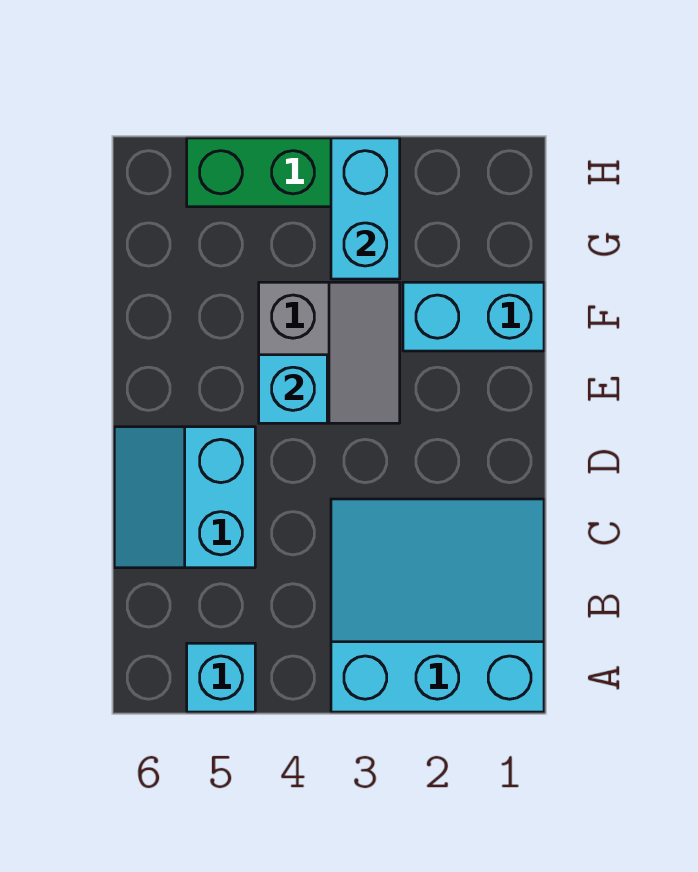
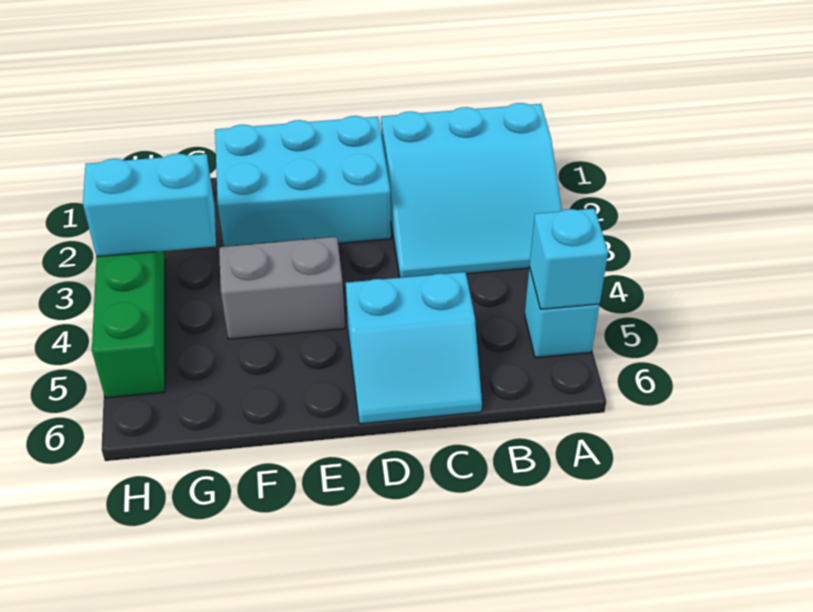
cyan slope A1:C3 level 1 top A -> cyan slope A1:C3 level 1 top 1
cyan brick E4 level 2 -> cyan brick A5 level 2
cyan brick F1:F2 level 1 -> cyan brick D1:F2 level 1

